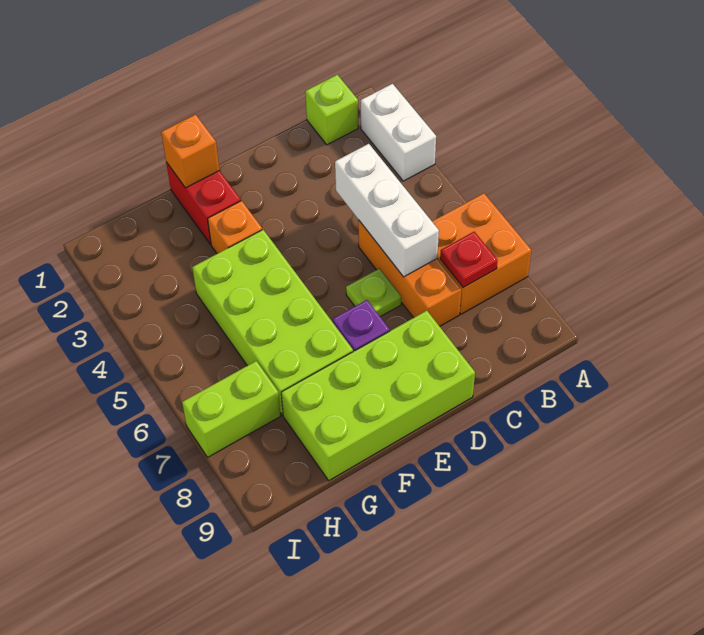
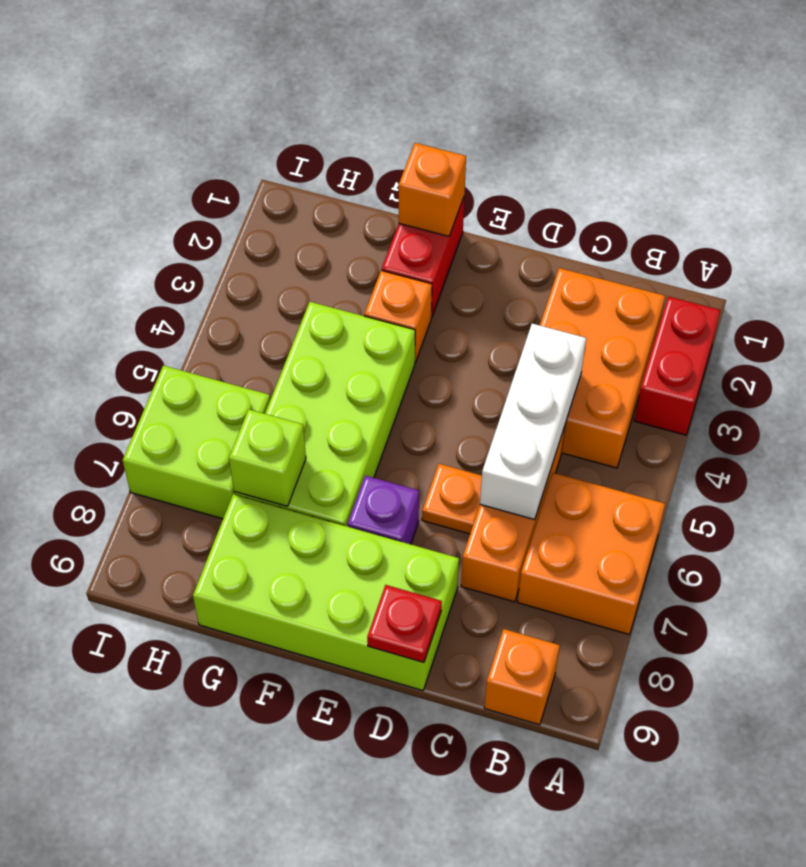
white brick A2:A3 level 1 -> red brick A2:A3 level 1
lime brick B1 level 1 -> lime brick G7 level 2
none -> orange brick B2:C4 level 1
red plate B7 level 2 -> red plate D9 level 2
none -> orange brick B9 level 1
lime plate D6 level 1 -> orange plate D6 level 1
lime brick H7:I7 level 1 -> lime brick H6:I7 level 1

